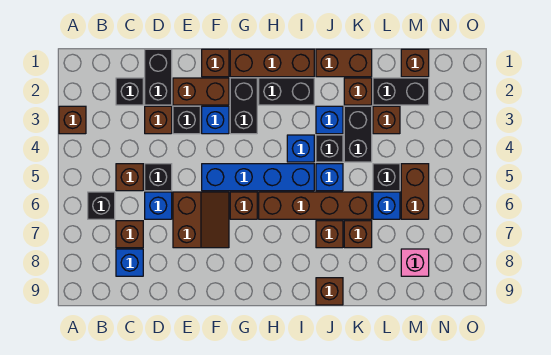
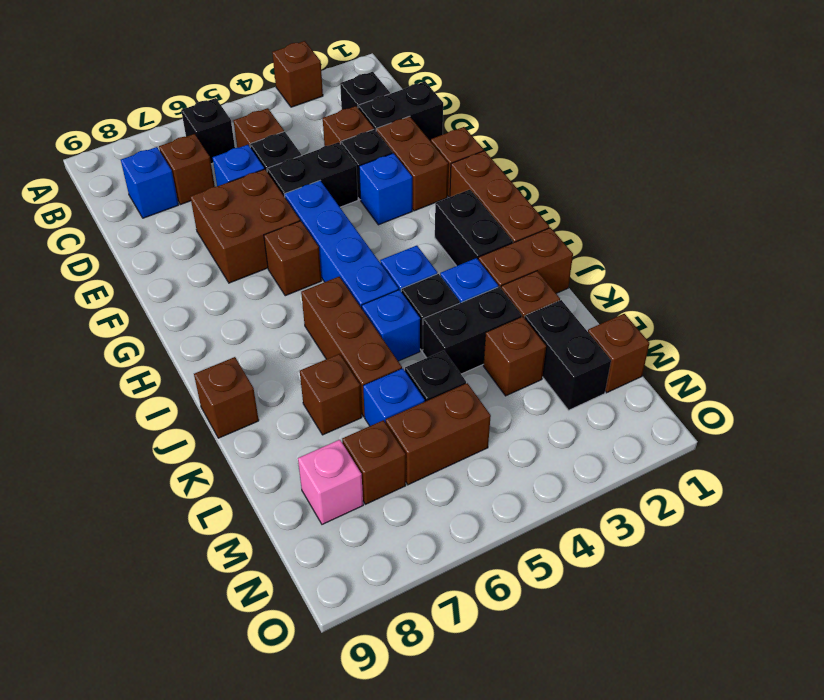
brown slope E6:F7 level 1 top E -> brown brick E6:F7 level 1
black brick G2:G3 level 1 -> black brick E4:E5 level 1
brown brick H6:K6 level 1 -> brown brick I6:K6 level 1
brown brick J1:K1 level 1 -> brown brick J1:J2 level 1
brown brick J7 level 1 -> brown brick M7 level 1

